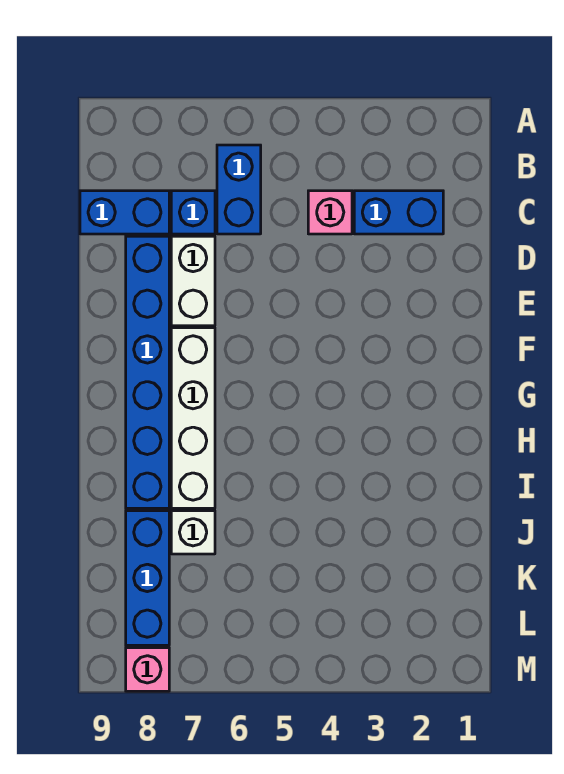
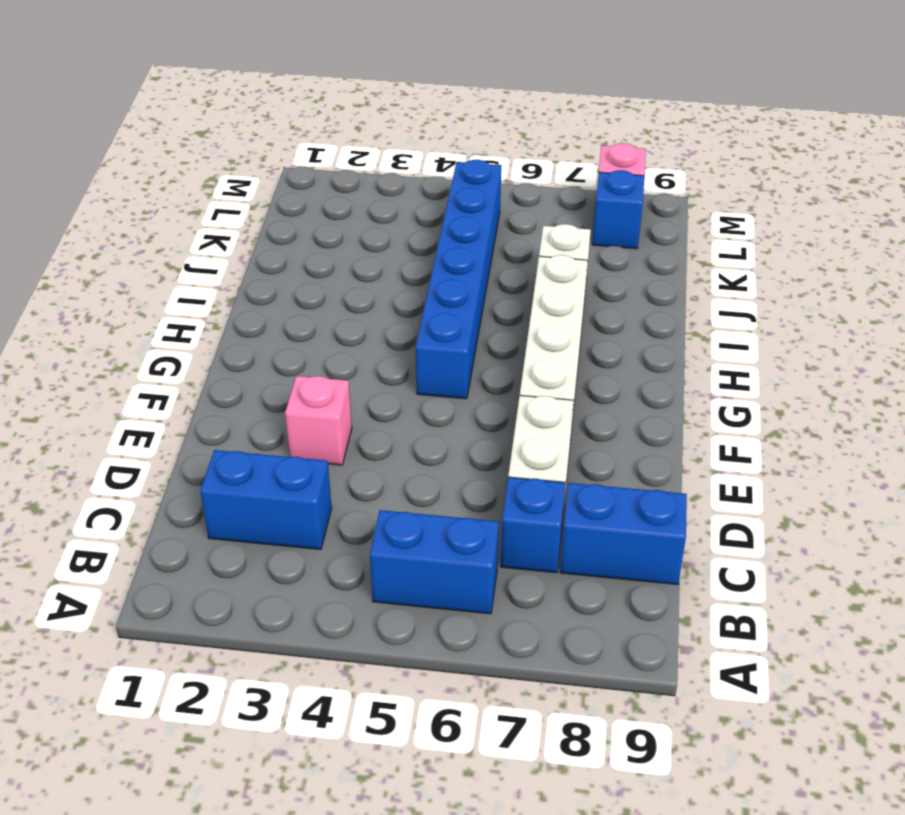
blue brick B6:C6 level 1 -> blue brick B5:B6 level 1
pink brick C4 level 1 -> pink brick E3 level 1
blue brick D8:I8 level 1 -> blue brick G5:L5 level 1
blue brick J8:L8 level 1 -> blue brick L8 level 1

